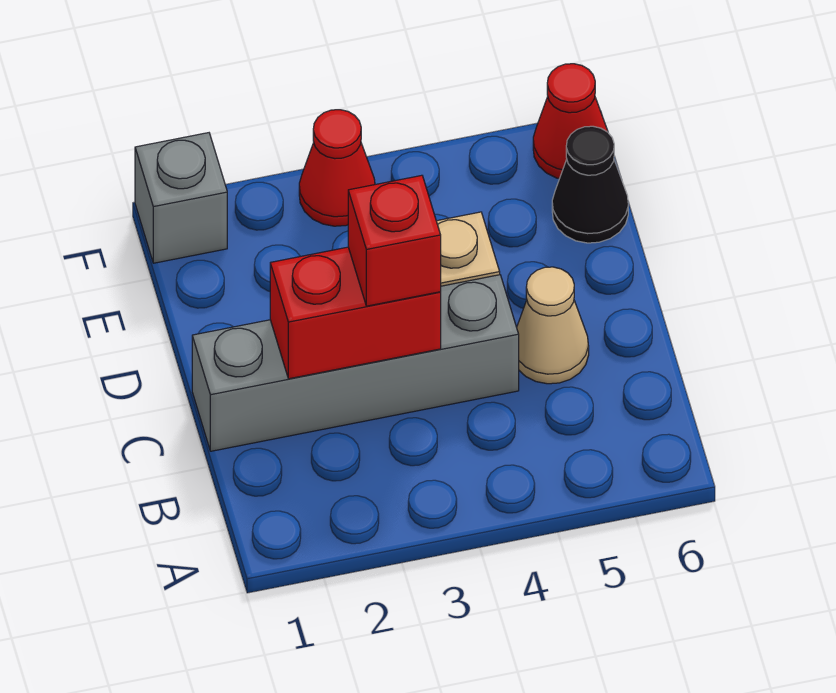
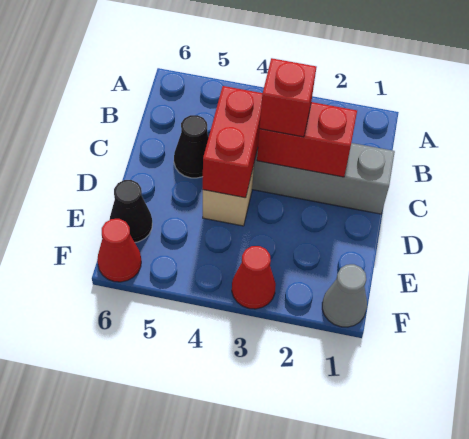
none -> red brick C4:D4 level 2
tan cone C5 level 1 -> black cone C5 level 1
grey brick F1 level 1 -> grey cone F1 level 1

